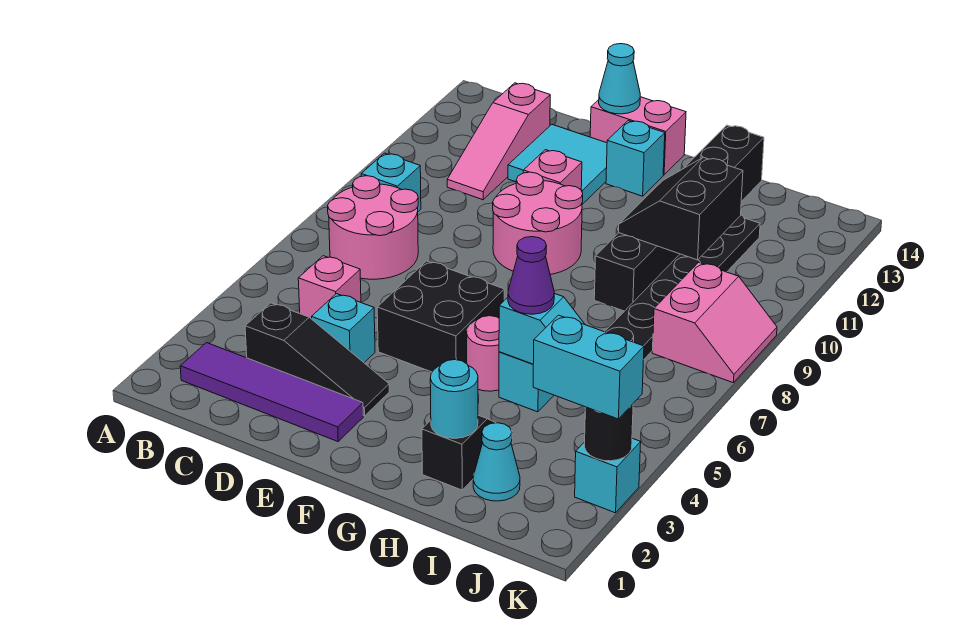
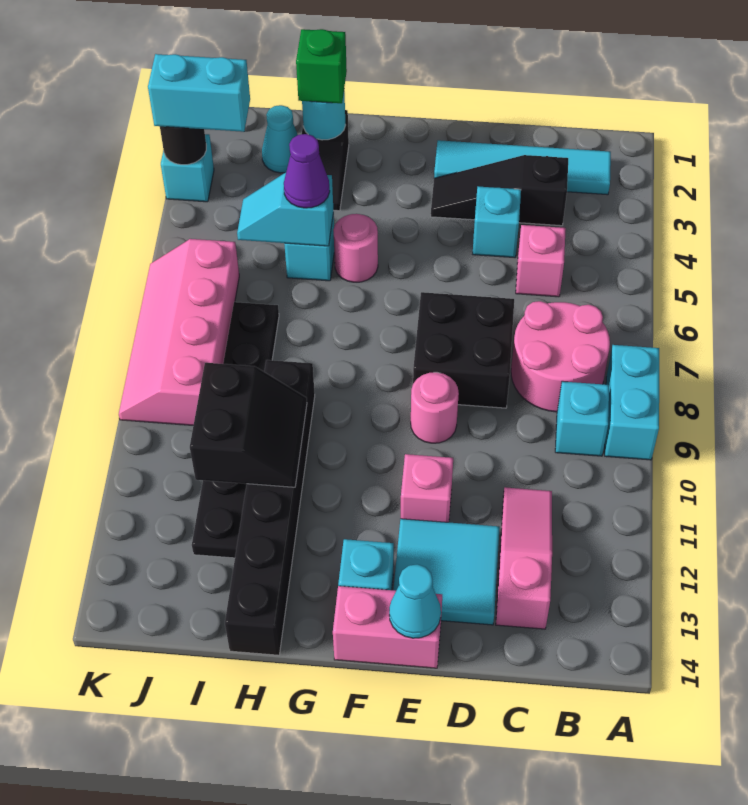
none -> cyan brick A8:A9 level 1
purple tile B2:E2 level 1 -> cyan tile B2:E2 level 1
black brick E5:F6 level 1 -> black brick D7:E8 level 1
pink round brick E9:F10 level 1 -> pink round brick E9 level 1
none -> green brick H2 level 3
pink slope J8:K9 level 1 top J -> pink slope J6:K9 level 1 top J

